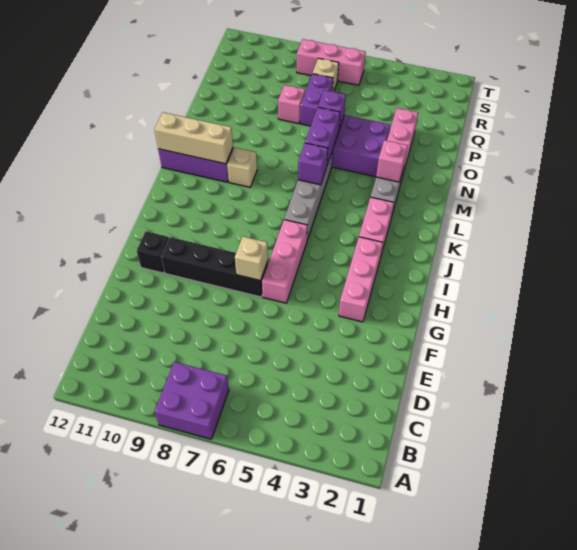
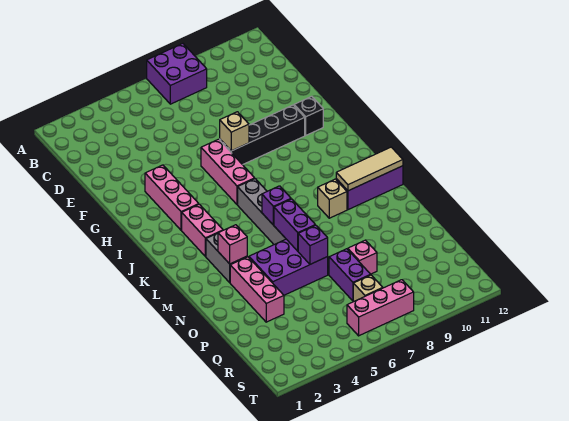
tan brick L10:L12 level 2 -> tan tile L10:L12 level 2

